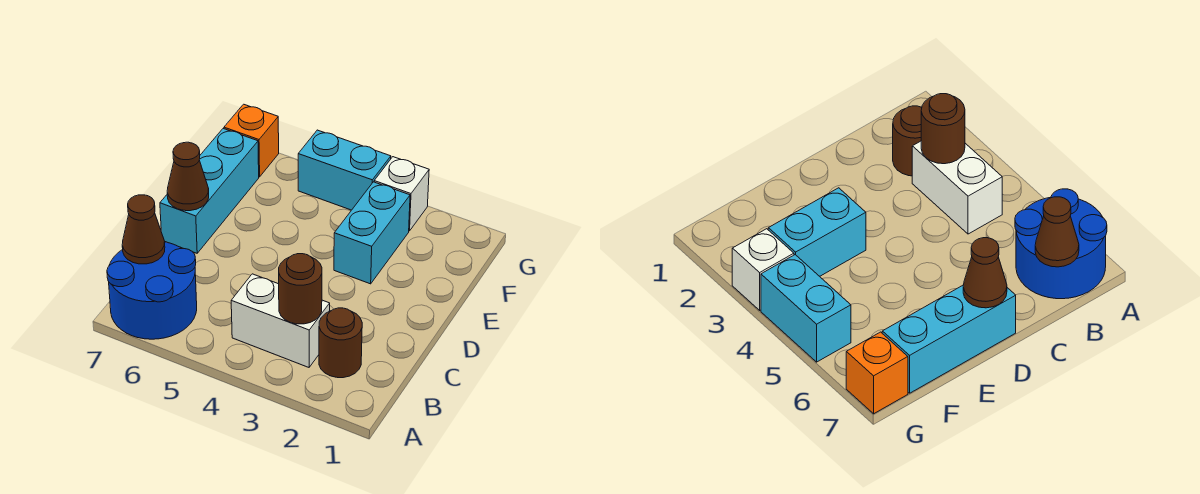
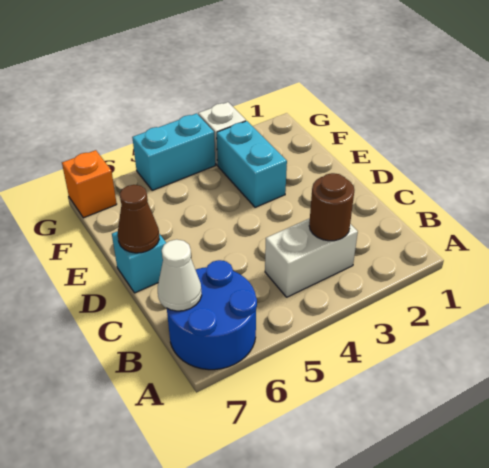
brown round brick B2 level 1 -> none
brown cone B7 level 2 -> white cone B7 level 2
cyan brick D7:F7 level 1 -> cyan brick D7 level 1

